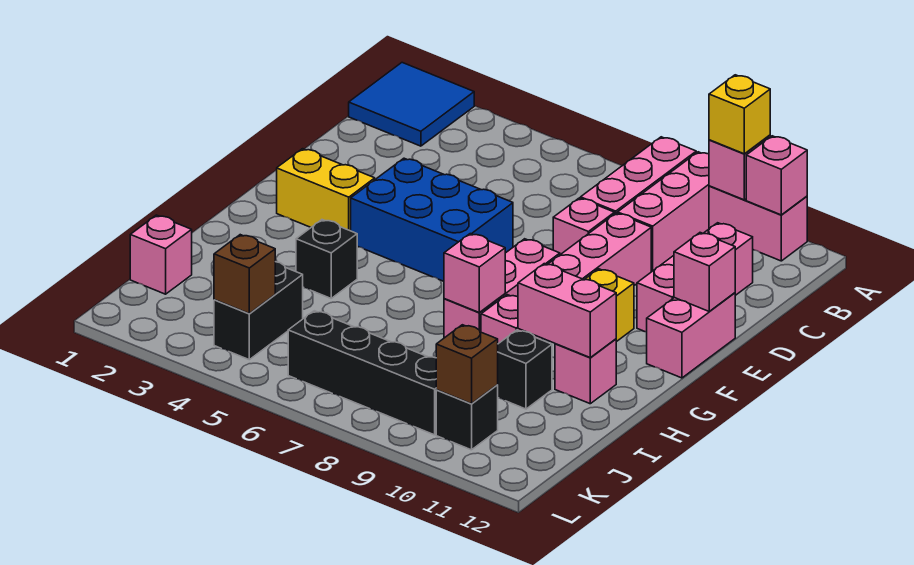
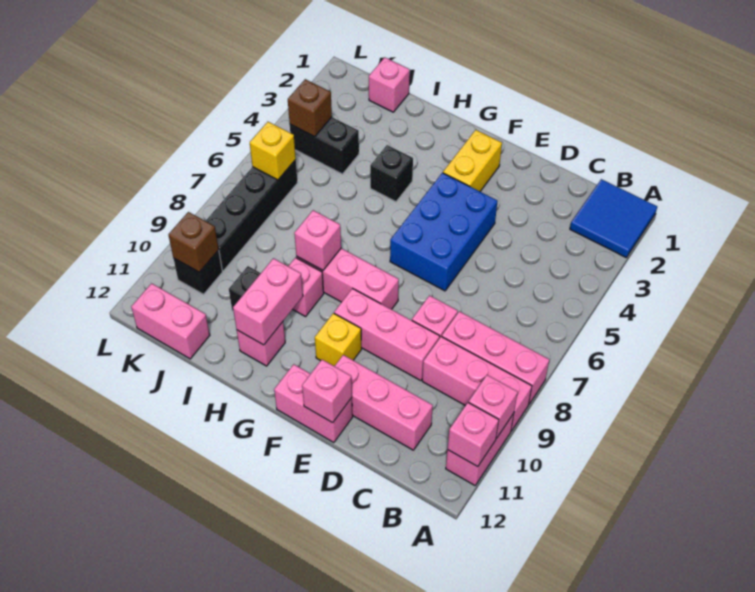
yellow brick A10 level 3 -> yellow brick K6 level 2
none -> pink brick J12:K12 level 1

